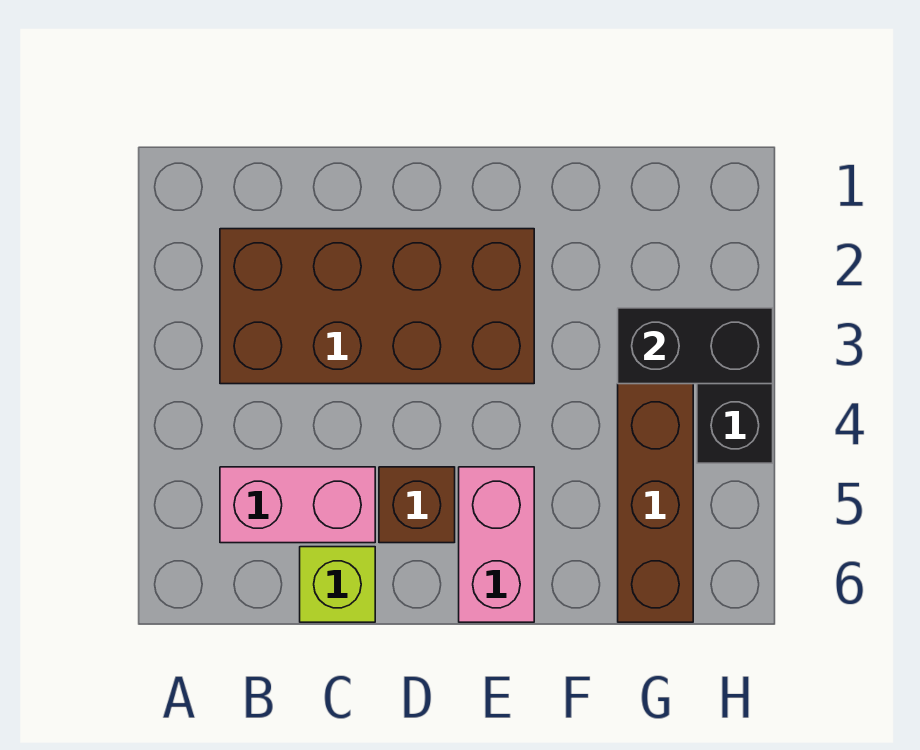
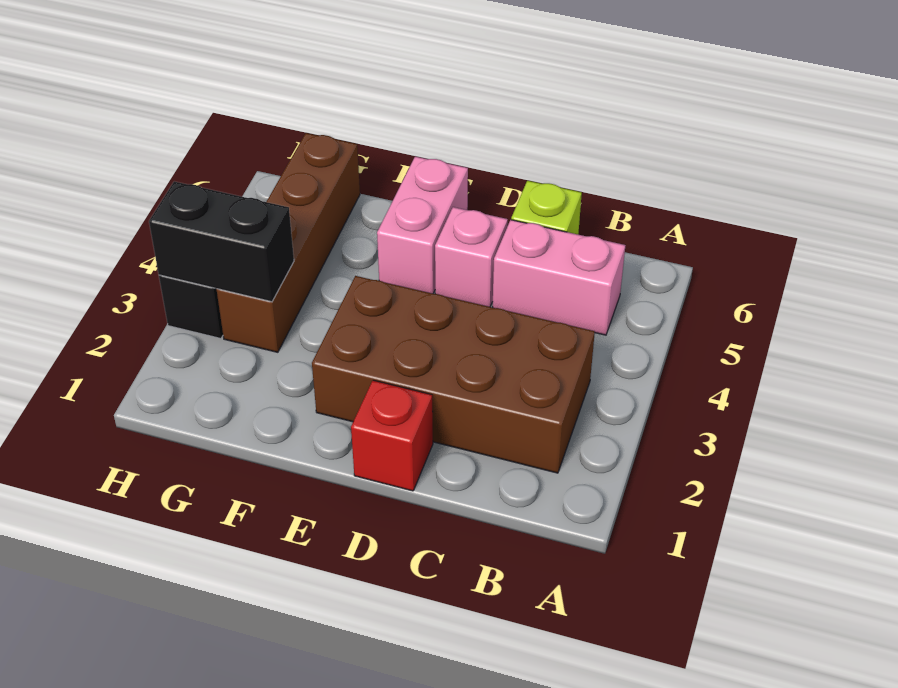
none -> red brick D1 level 1
brown brick D5 level 1 -> pink brick D5 level 1

